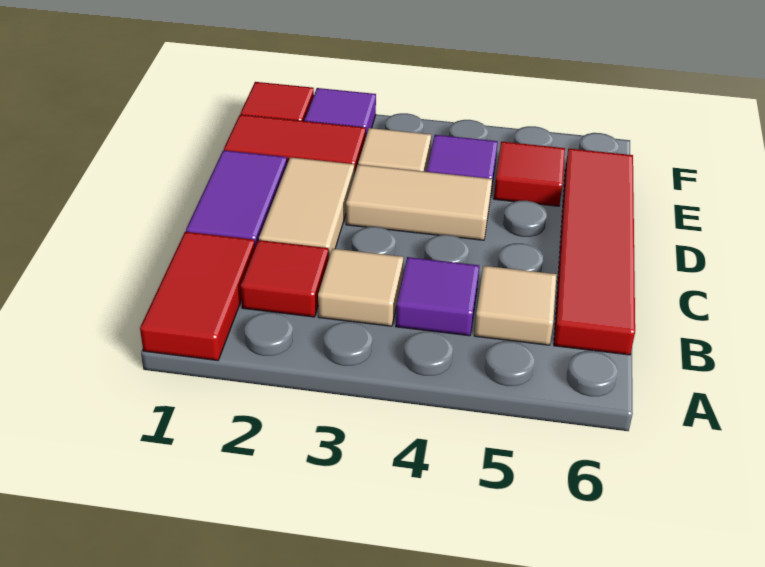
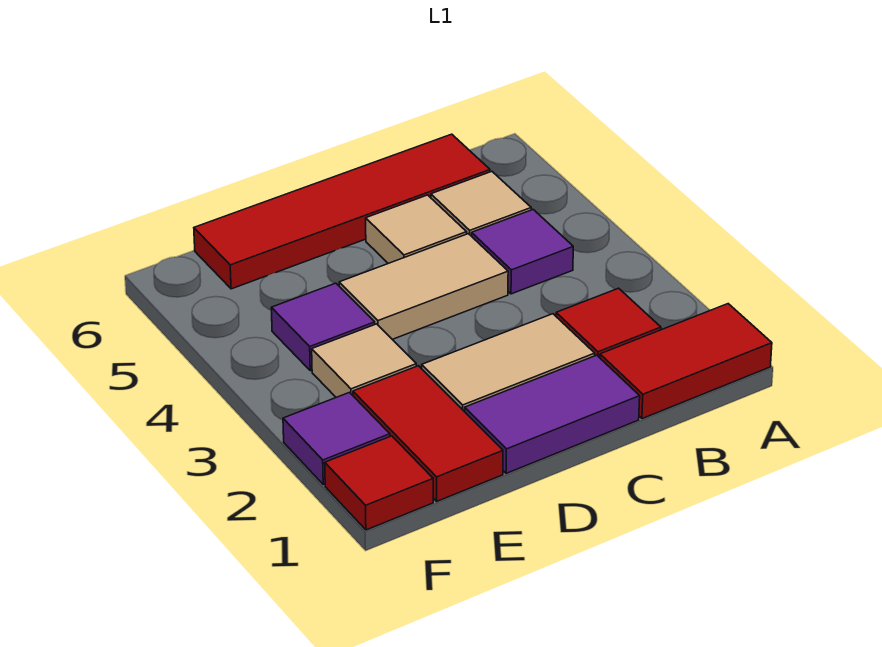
tan tile B3 level 1 -> tan tile C5 level 1
tan tile D3:D4 level 1 -> tan tile C4:D4 level 1
red tile E5 level 1 -> none

